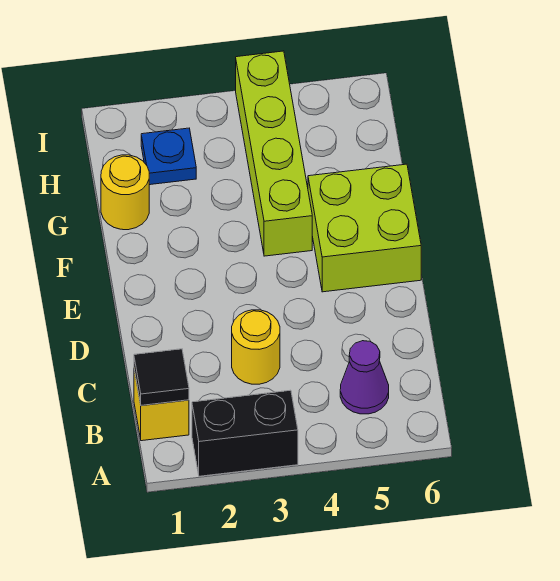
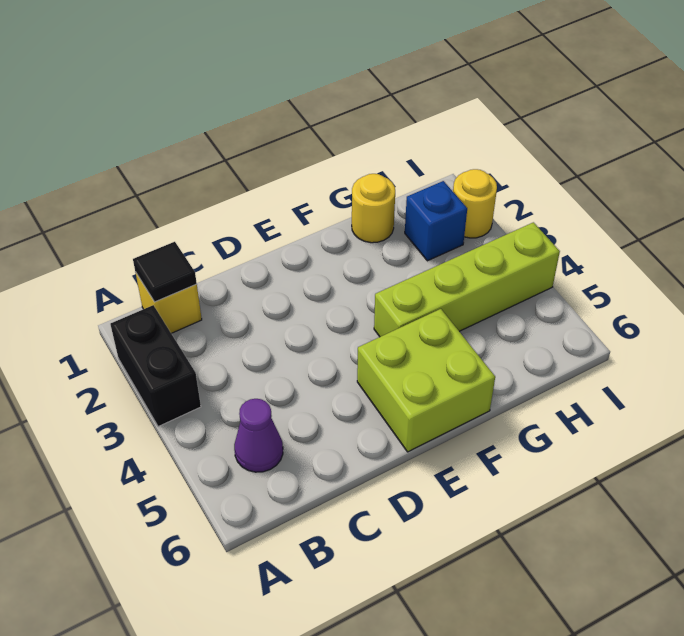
yellow round brick C3 level 1 -> yellow round brick I2 level 1
blue plate H2 level 1 -> blue brick H2 level 1

